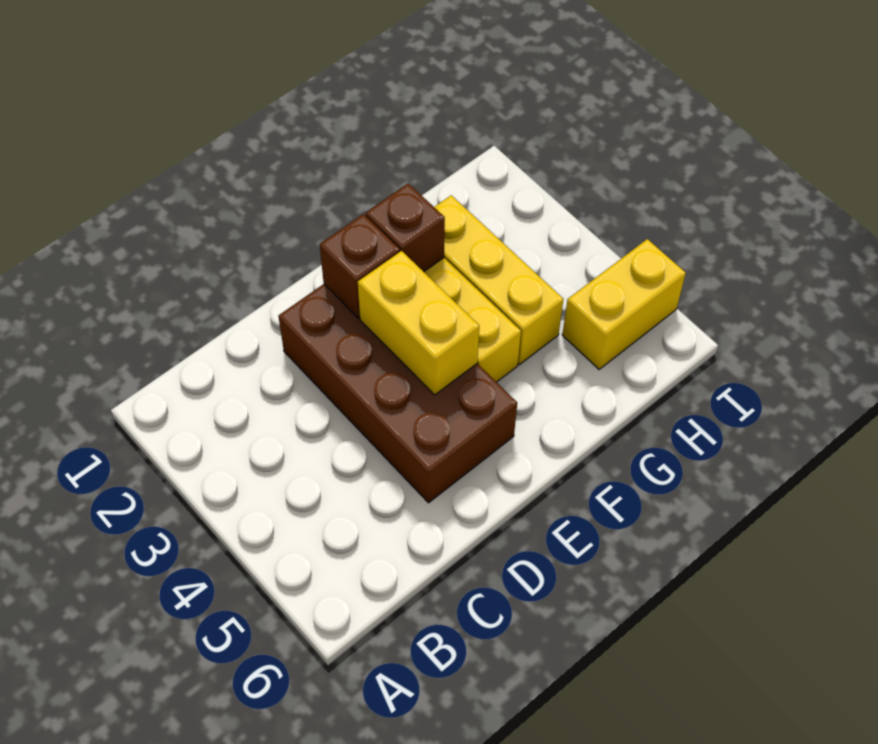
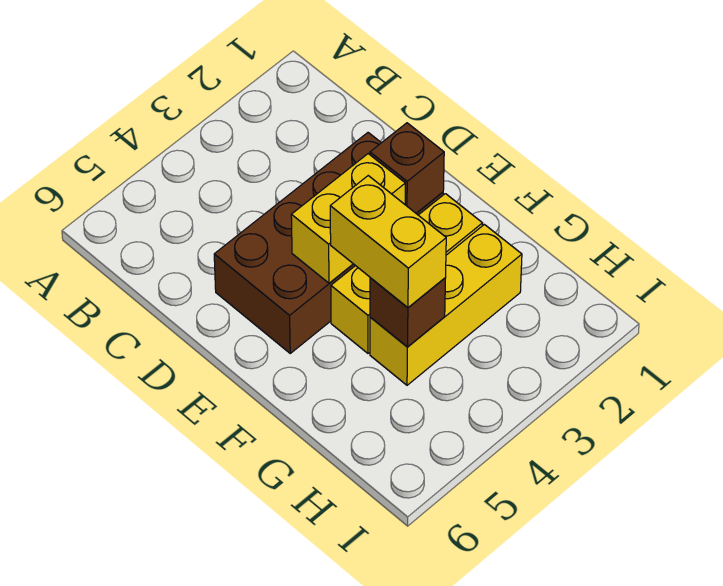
brown brick F2 level 2 -> brown brick G4 level 2
yellow brick H5:I5 level 1 -> yellow brick F4:G4 level 3

